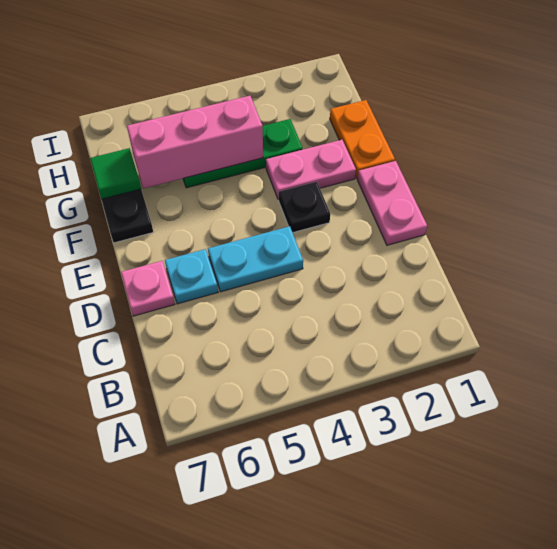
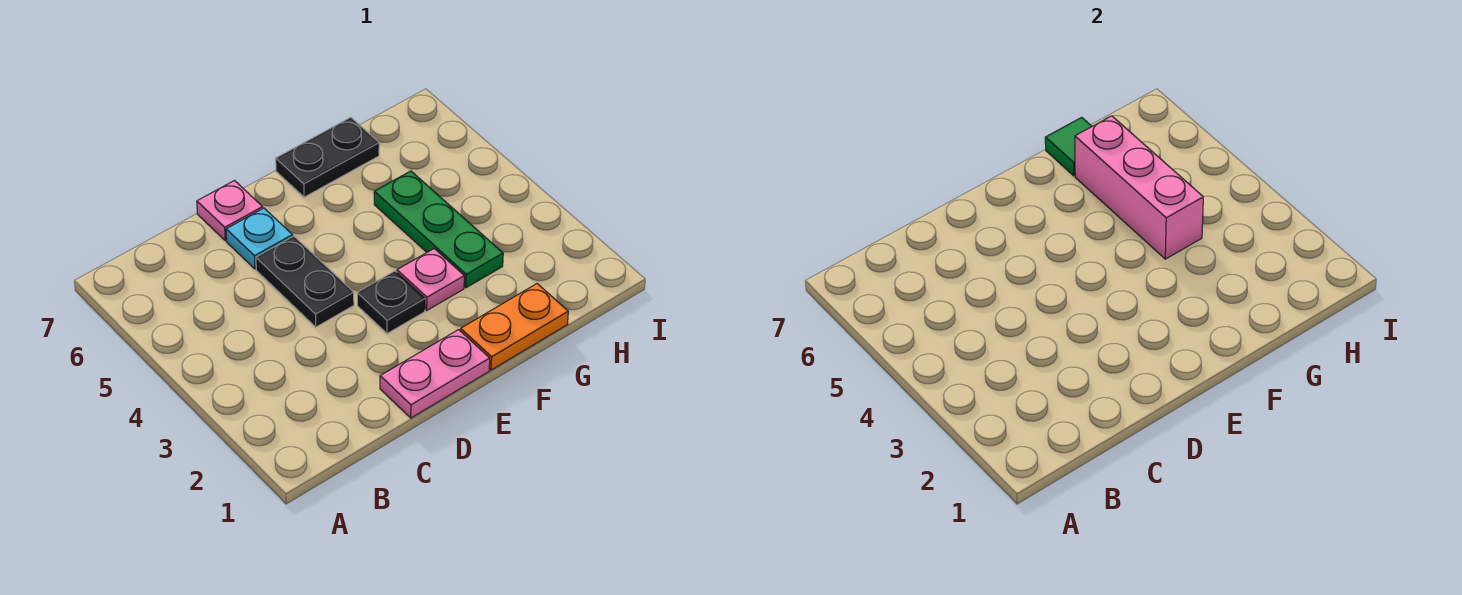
cyan plate D4:D5 level 1 -> black plate D4:D5 level 1
pink plate F2:F3 level 1 -> pink plate F3 level 1

